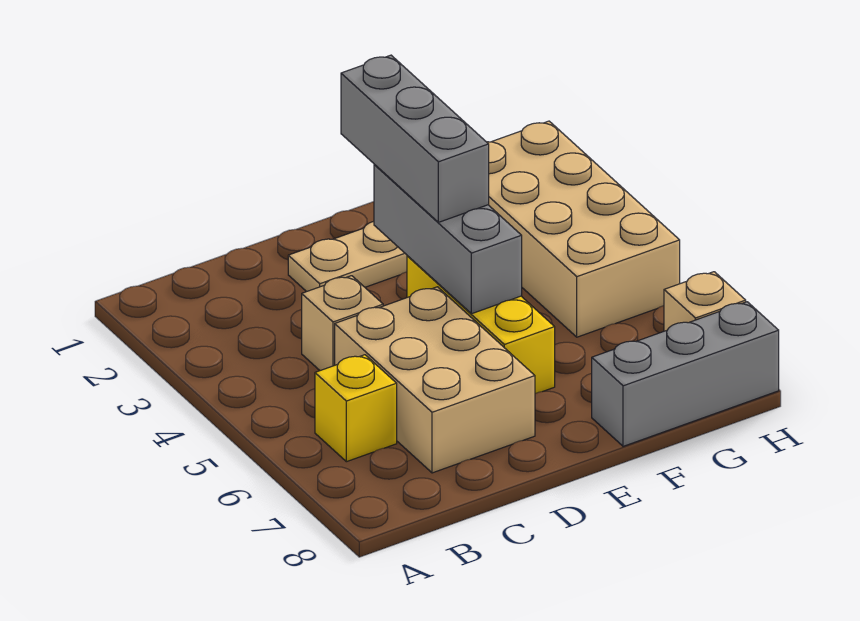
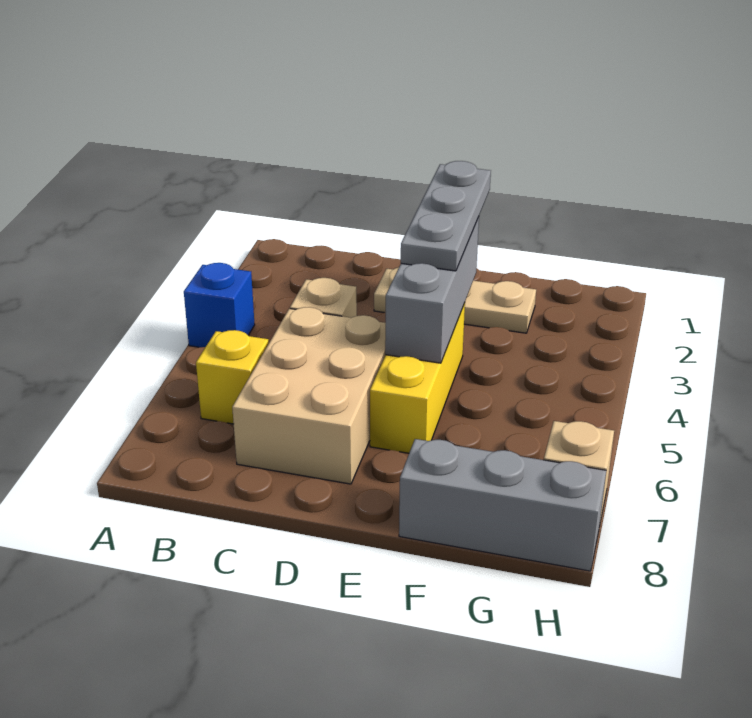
none -> blue brick A4 level 1
grey brick E2:E4 level 3 -> grey plate E2:E4 level 3
tan brick G2:H5 level 1 -> none

